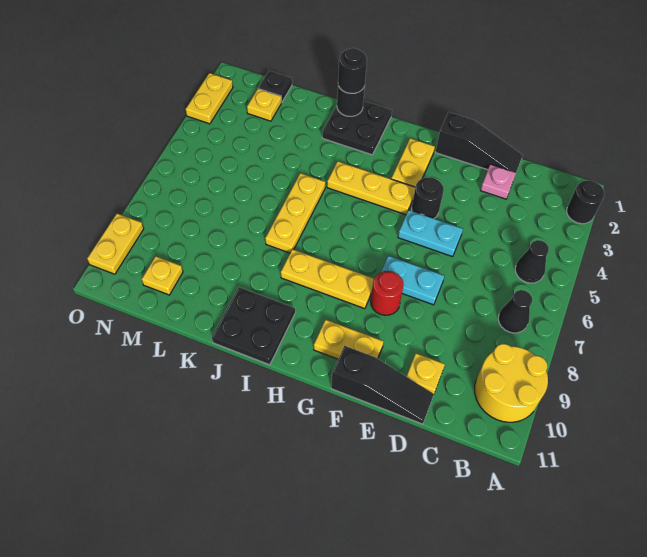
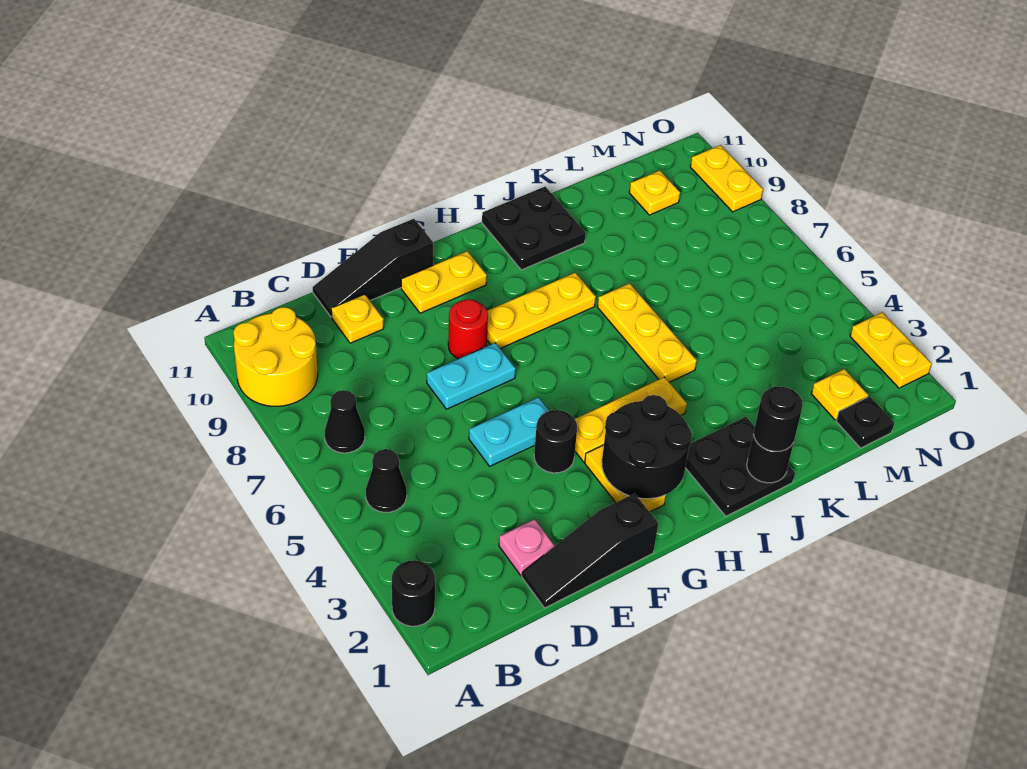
none -> black round brick G2:H3 level 2

